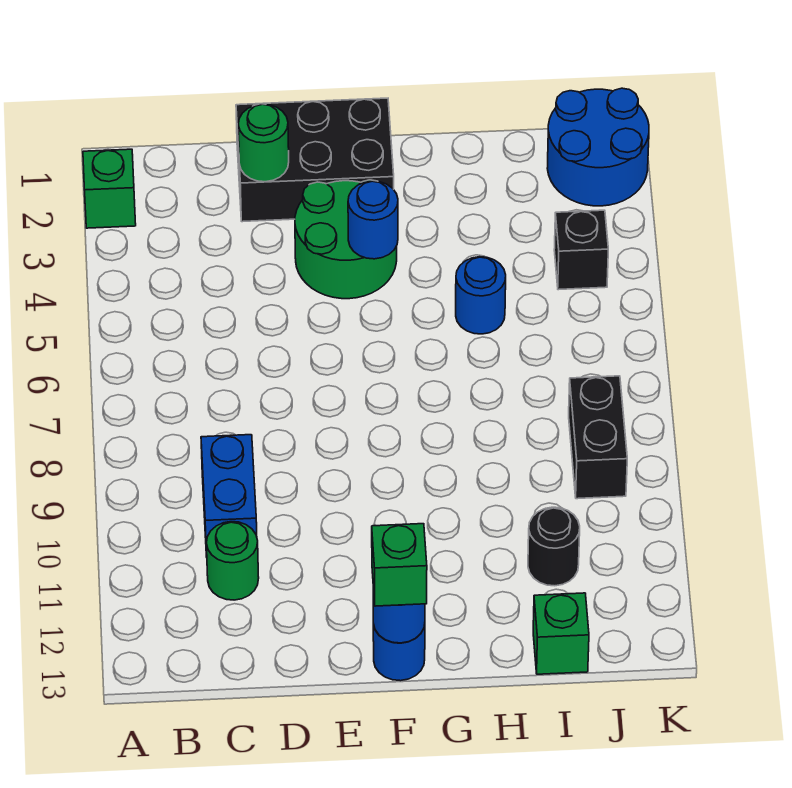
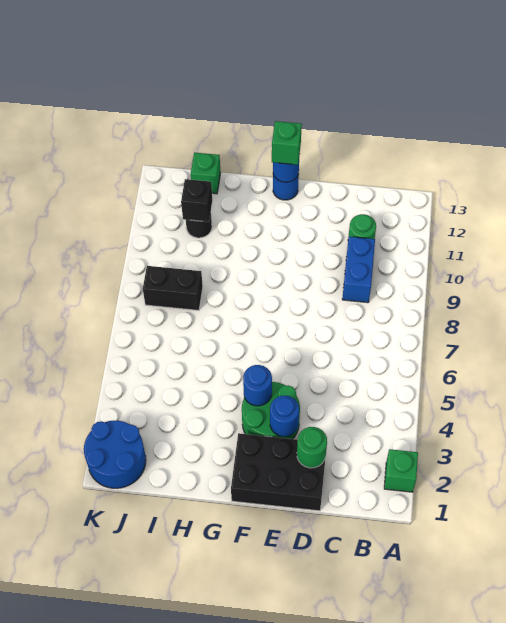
blue round brick H5 level 1 -> blue round brick E3 level 2
black brick J4 level 1 -> black brick I11 level 2
black brick J8:J9 level 1 -> black brick I8:J8 level 1

